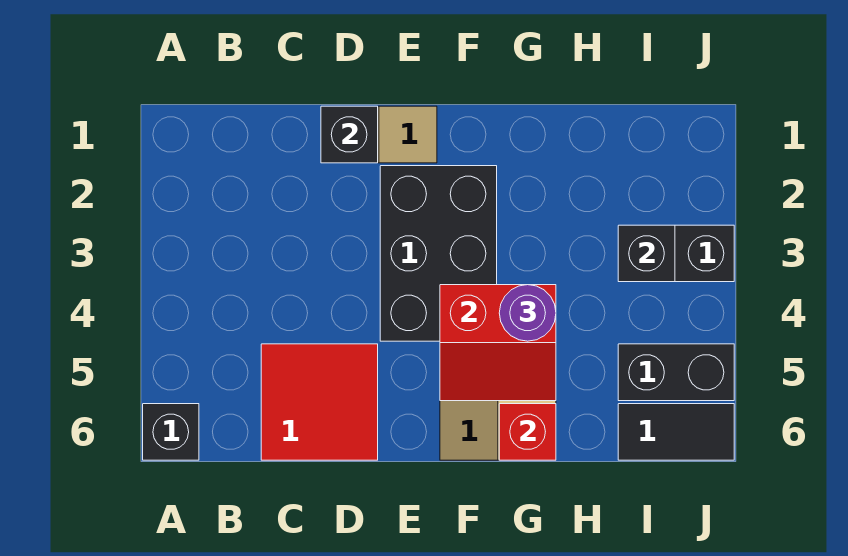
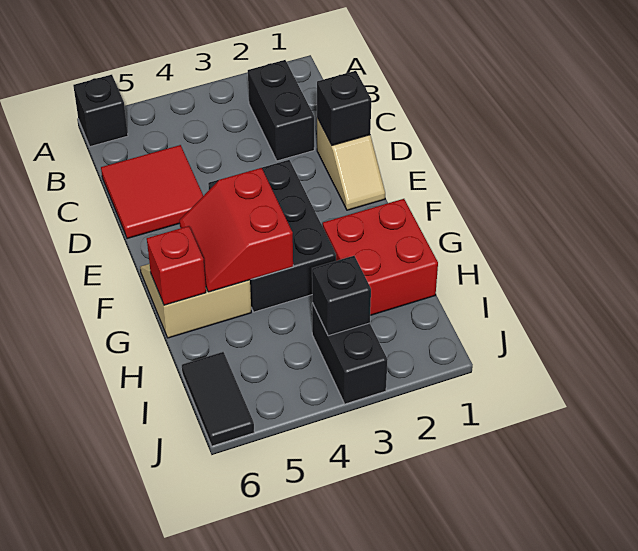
black brick E2:F4 level 1 -> black brick E3:G4 level 1
none -> red brick G1:H2 level 1
purple round brick G4 level 3 -> none
black brick I5:J5 level 1 -> black brick B2:C2 level 1

